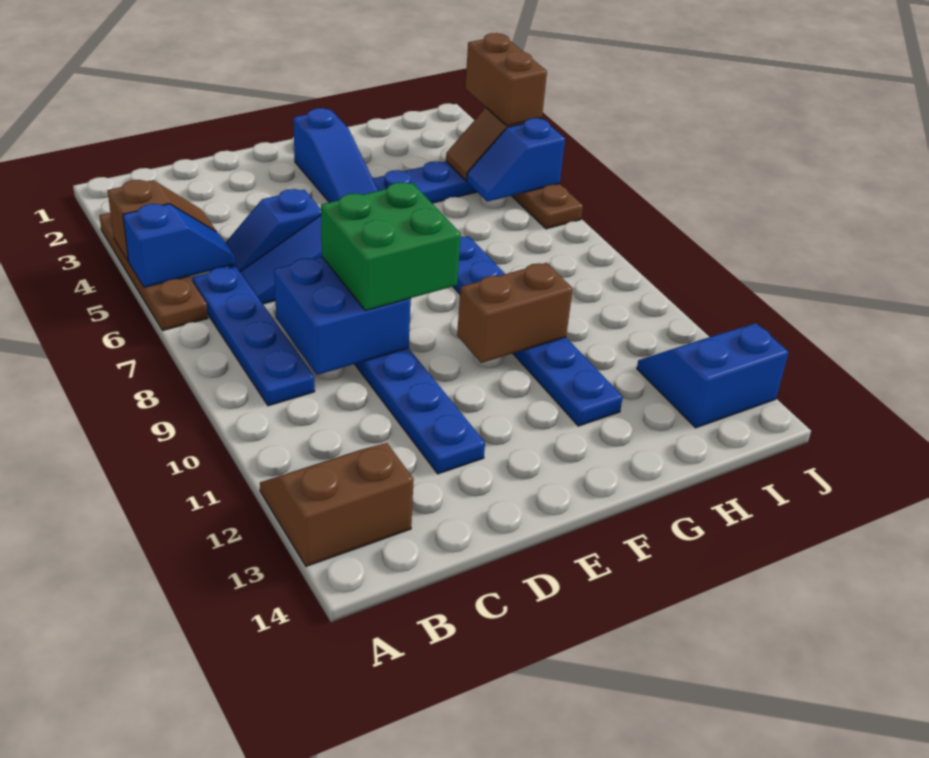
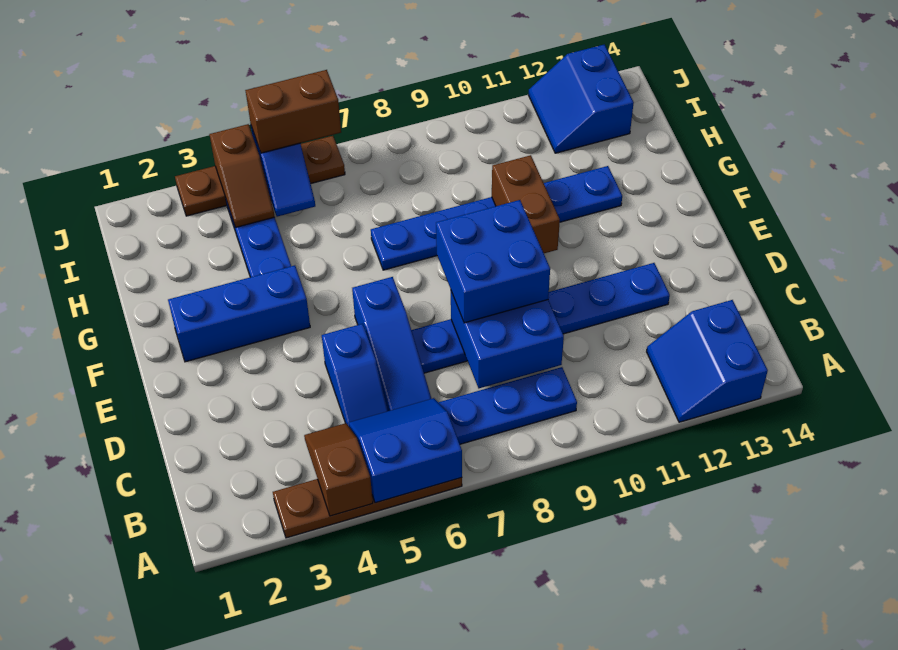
blue slope A5:B5 level 2 top A -> blue slope A5:B6 level 2 top A
brown slope A12:B13 level 1 top 13 -> blue slope A12:B13 level 1 top 13
green brick D8:E9 level 3 -> blue brick D8:E9 level 3
blue slope F2:F4 level 1 top 2 -> blue brick F2:F4 level 1
brown brick J3:J4 level 3 -> brown brick J5:J6 level 3

